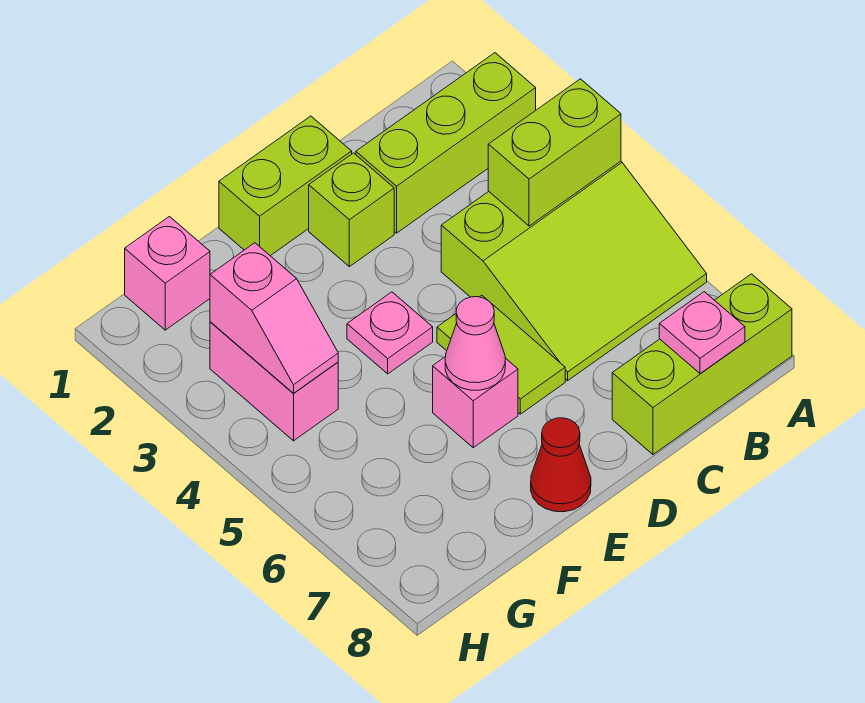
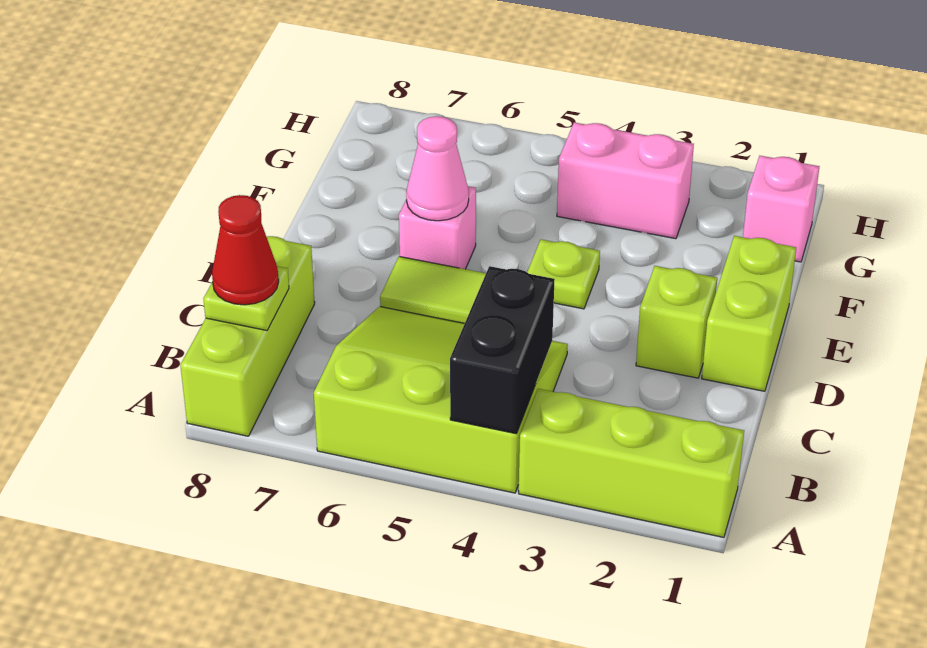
lime brick A2:C2 level 1 -> lime brick A1:A3 level 1
lime slope A4:C6 level 1 top 4 -> lime slope A4:C6 level 1 top A
lime brick A4:B4 level 2 -> black brick A4:B4 level 2
pink plate B8 level 2 -> lime plate B8 level 2
pink plate E4 level 1 -> lime plate E4 level 1
red cone E8 level 1 -> red cone B8 level 3
pink slope G3:G4 level 2 top 3 -> none

